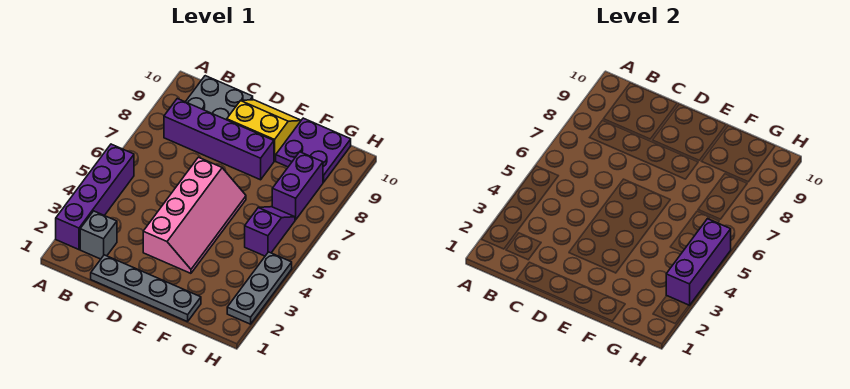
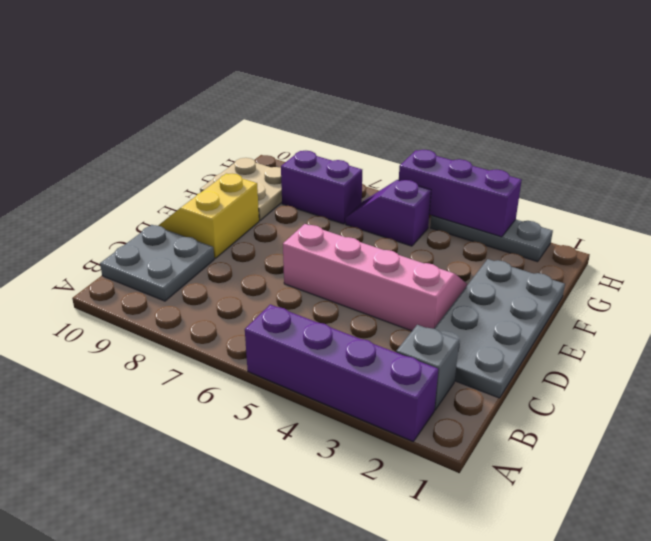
purple brick B8:E8 level 1 -> none
grey plate C1:F1 level 1 -> grey plate C1:F2 level 1
purple plate F9:G10 level 1 -> tan plate F9:G10 level 1

